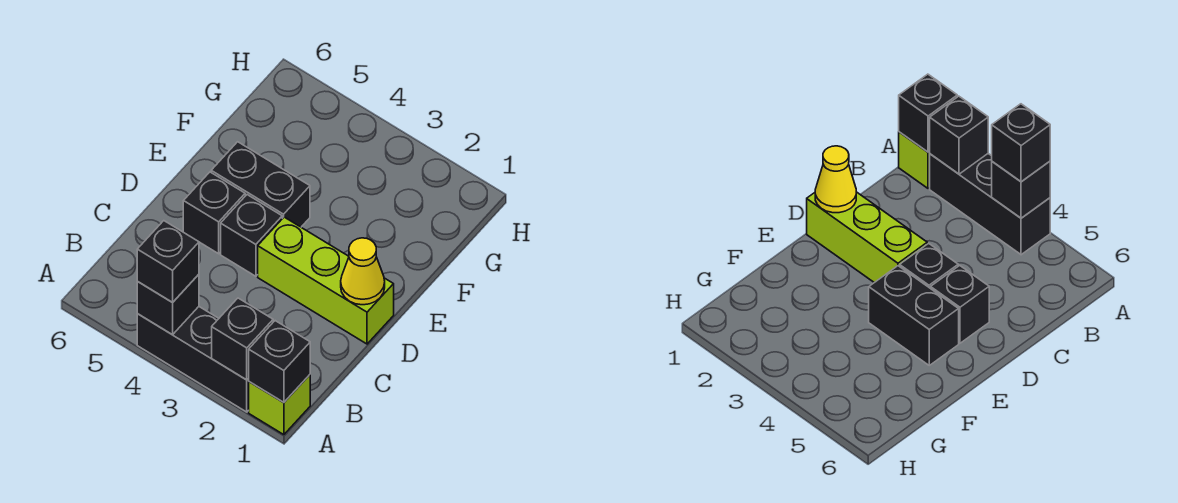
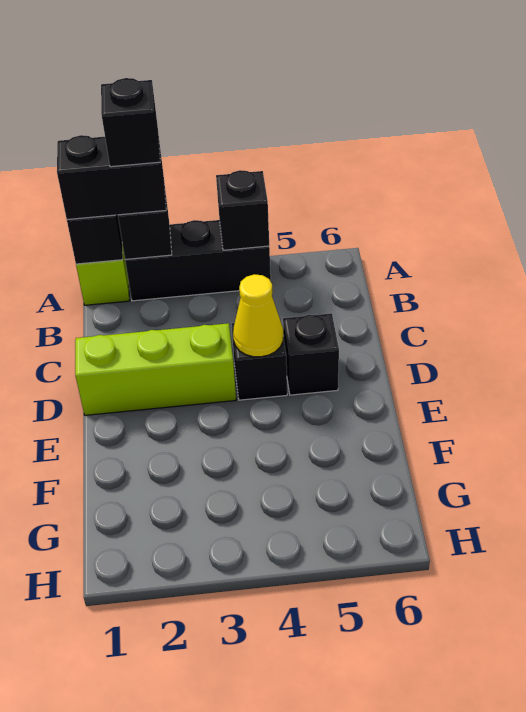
black brick A4 level 3 -> black brick A2 level 4
yellow cone D1 level 2 -> yellow cone D4 level 2
black brick E4:E5 level 1 -> black brick A1:A2 level 3

